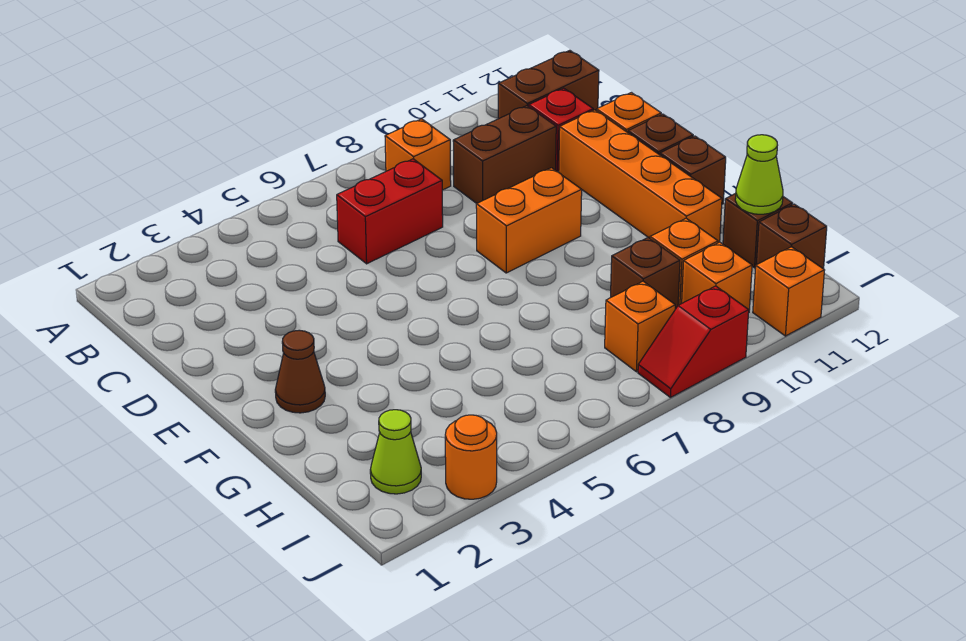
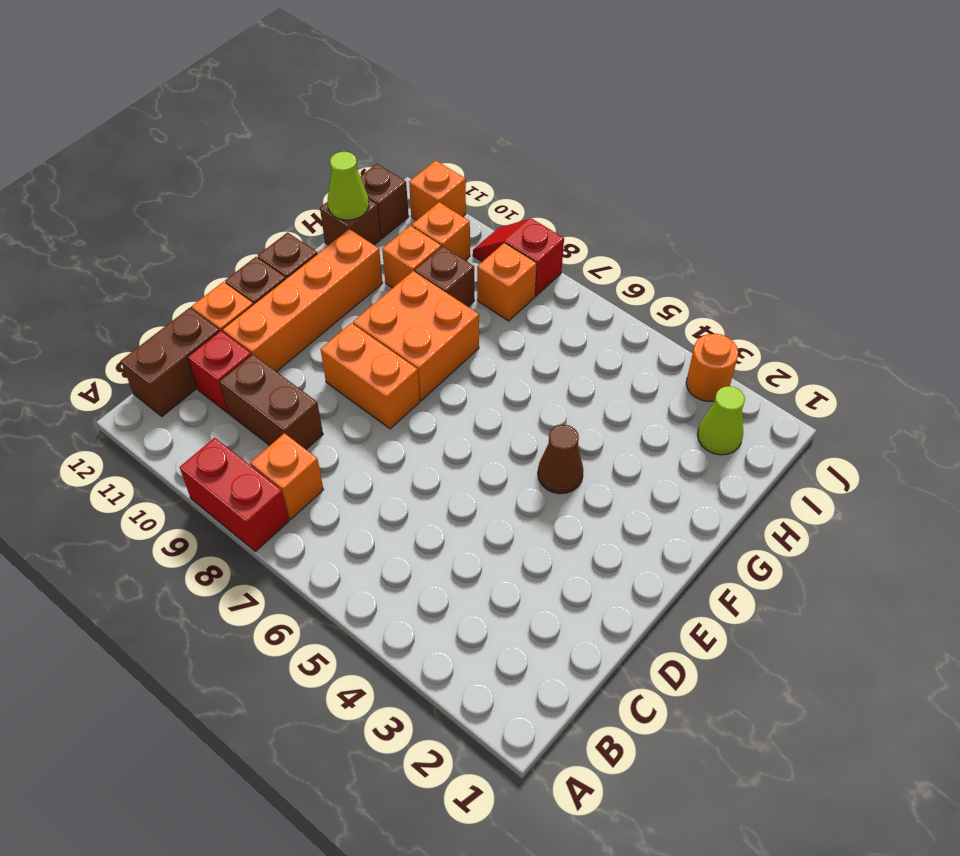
brown brick B11:B12 level 1 -> brown brick B12:C12 level 1
red brick C6:C7 level 1 -> red brick A8:A9 level 1
brown cone F2 level 1 -> brown cone F4 level 1
none -> orange brick F8:G9 level 1
red slope J8:J9 level 1 top 9 -> red slope J8:J9 level 1 top 8

